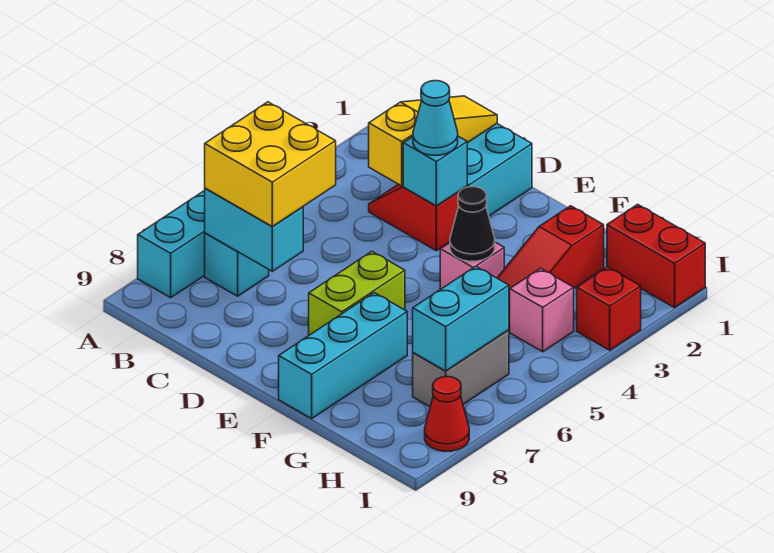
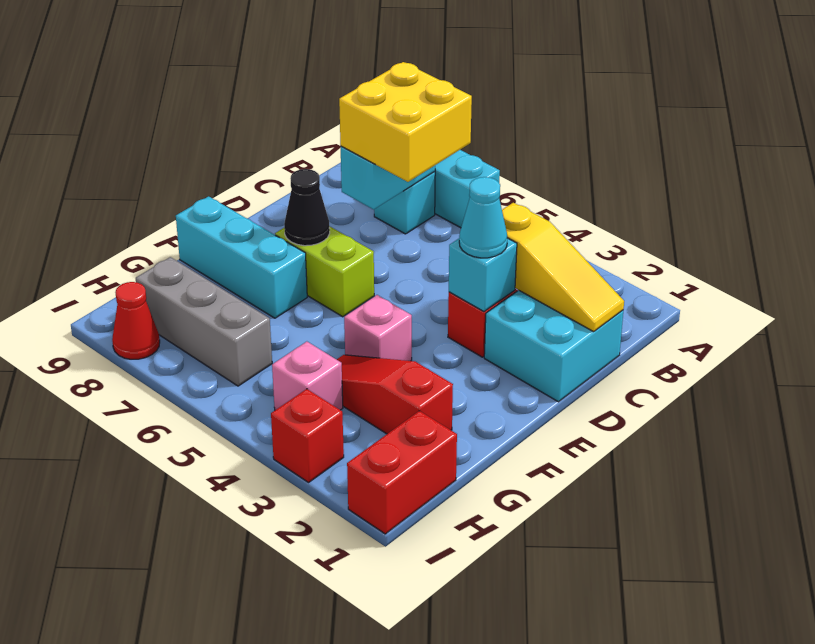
black cone F4 level 2 -> black cone E7 level 2
grey brick H6:H7 level 1 -> grey brick H6:H8 level 1
cyan brick H6:H7 level 2 -> none

